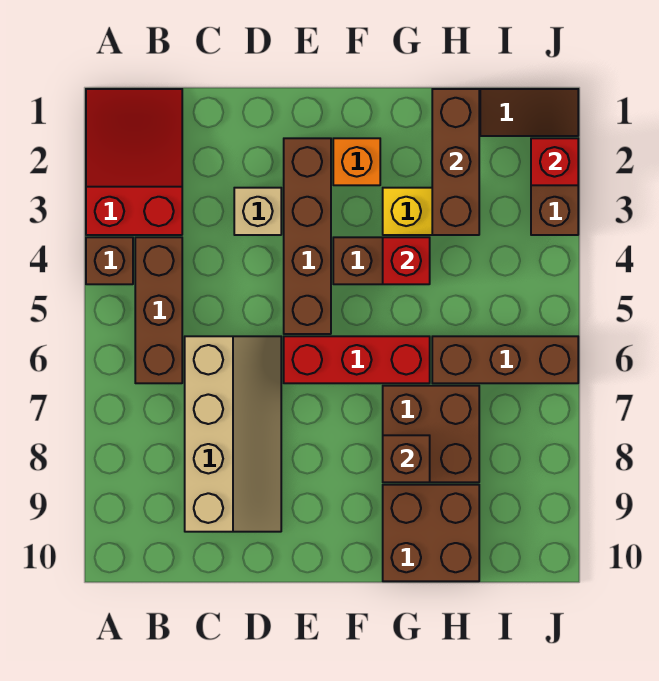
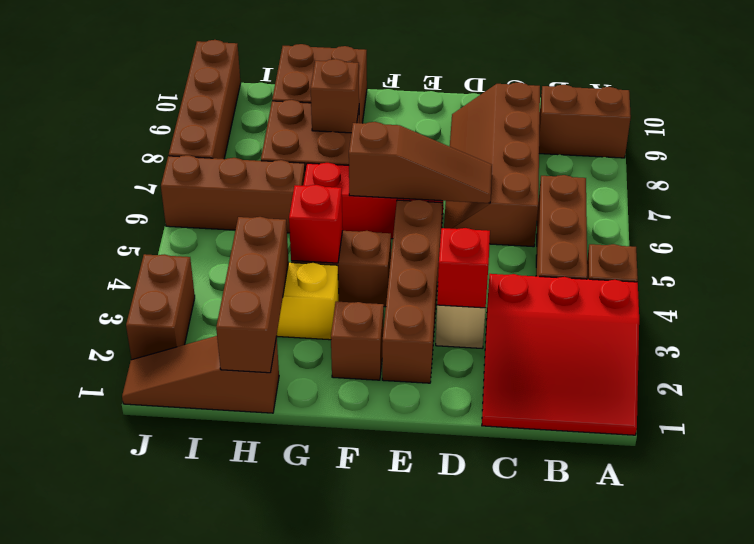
red slope A1:B3 level 1 top 3 -> red slope A1:C3 level 1 top 3
none -> brown brick A9:B9 level 1
tan slope C6:D9 level 1 top C -> brown slope C6:D9 level 1 top C
none -> brown slope D6:F6 level 2 top F
orange brick F2 level 1 -> brown brick F2 level 1
red brick J2 level 2 -> red brick D3 level 2
none -> brown brick J7:J10 level 1

